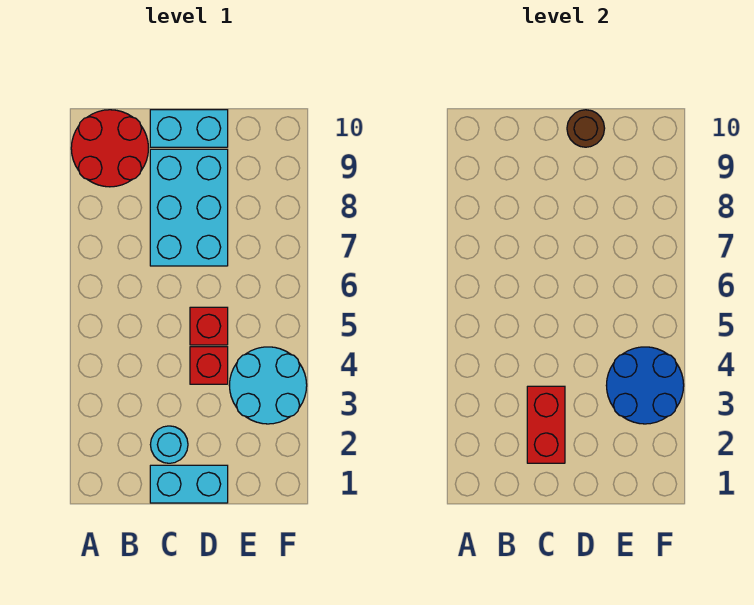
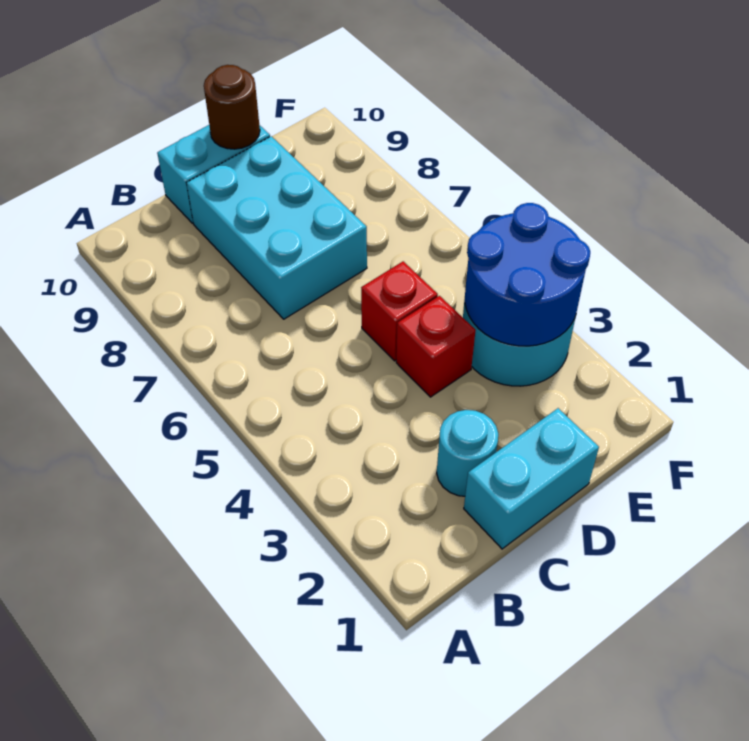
red round brick A9:B10 level 1 -> none
red brick C2:C3 level 2 -> none

